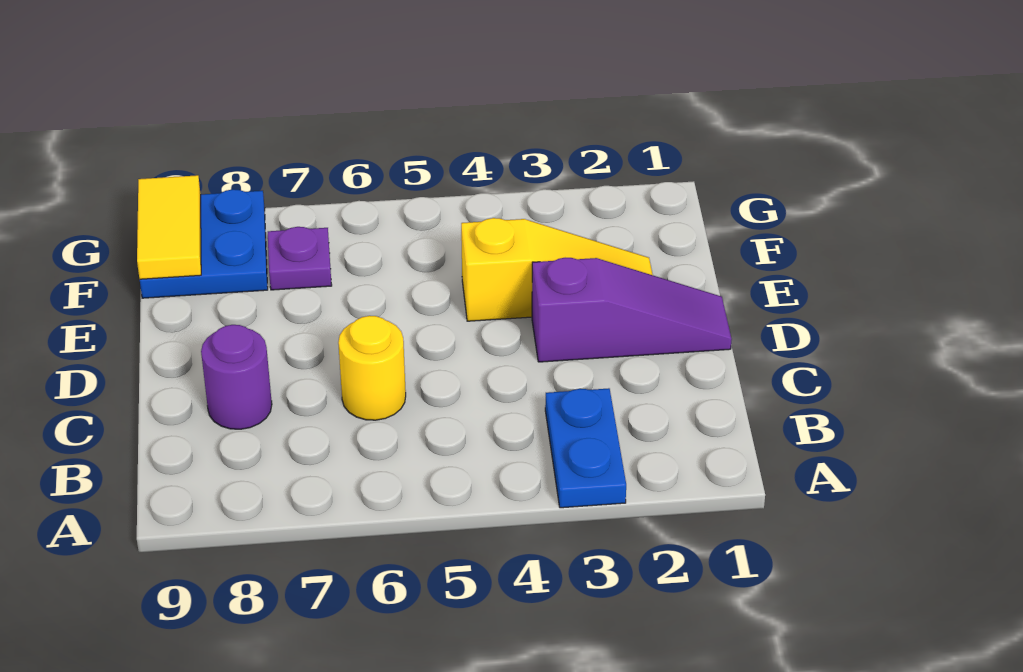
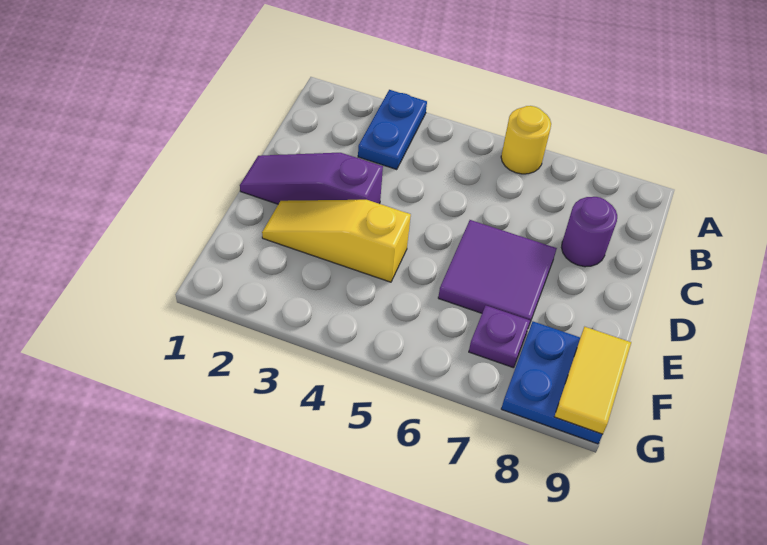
yellow round brick C6 level 1 -> yellow round brick A6 level 1
none -> purple tile D6:E7 level 1

